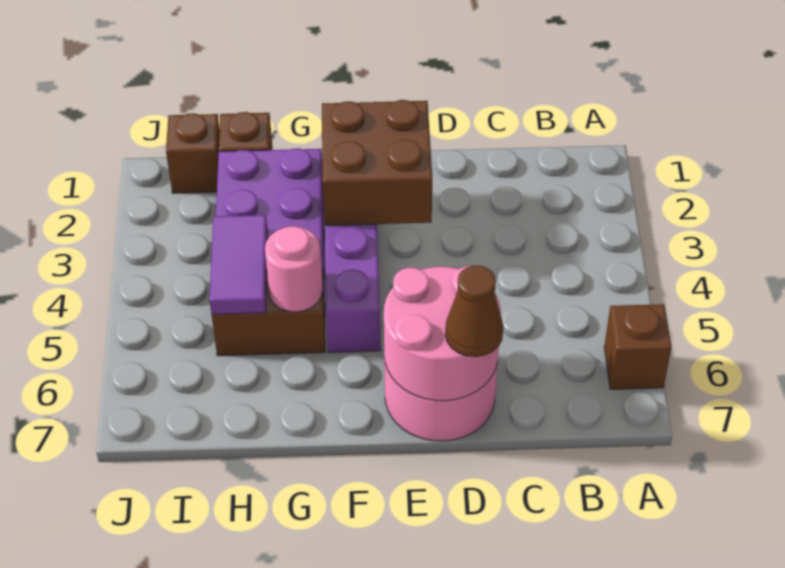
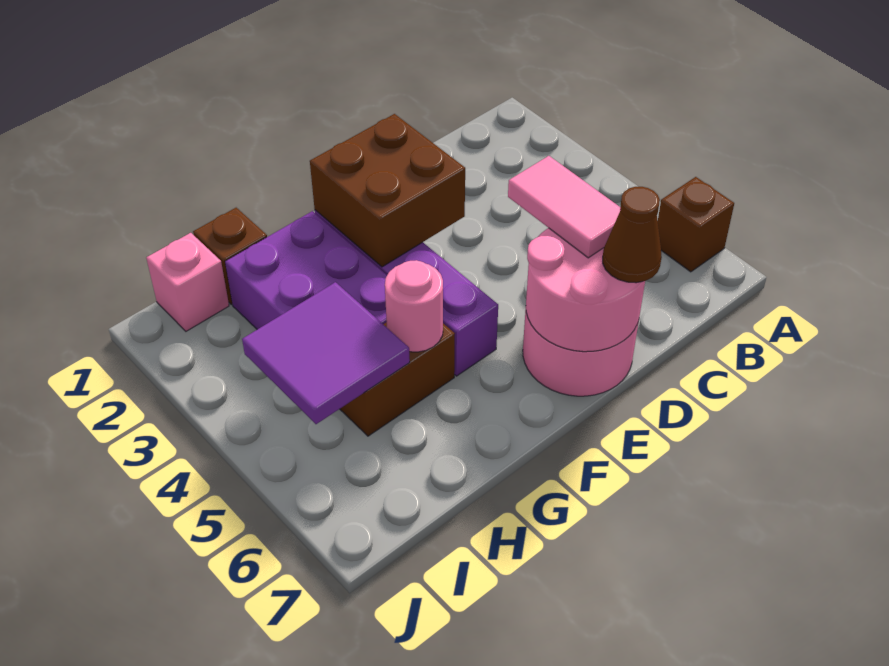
none -> pink tile D5:D6 level 3
purple tile H4:H5 level 2 -> purple tile H4:I5 level 2
brown brick I1 level 1 -> pink brick I1 level 1

